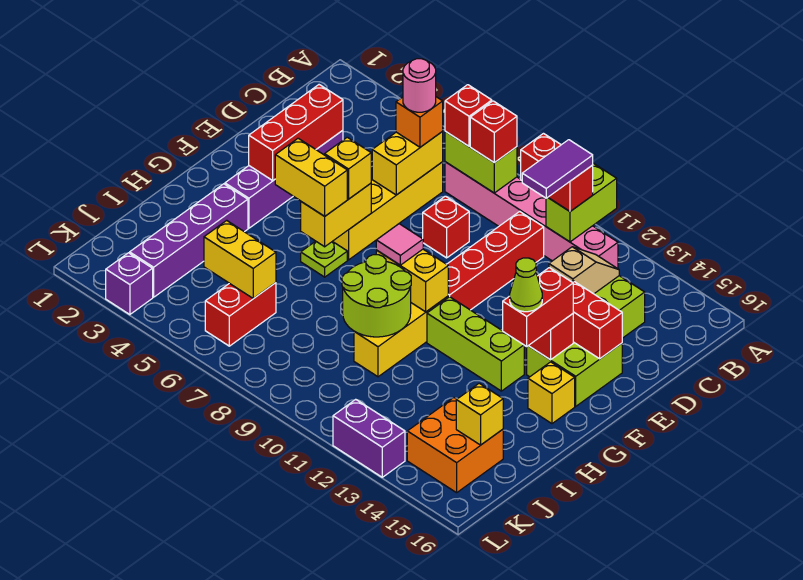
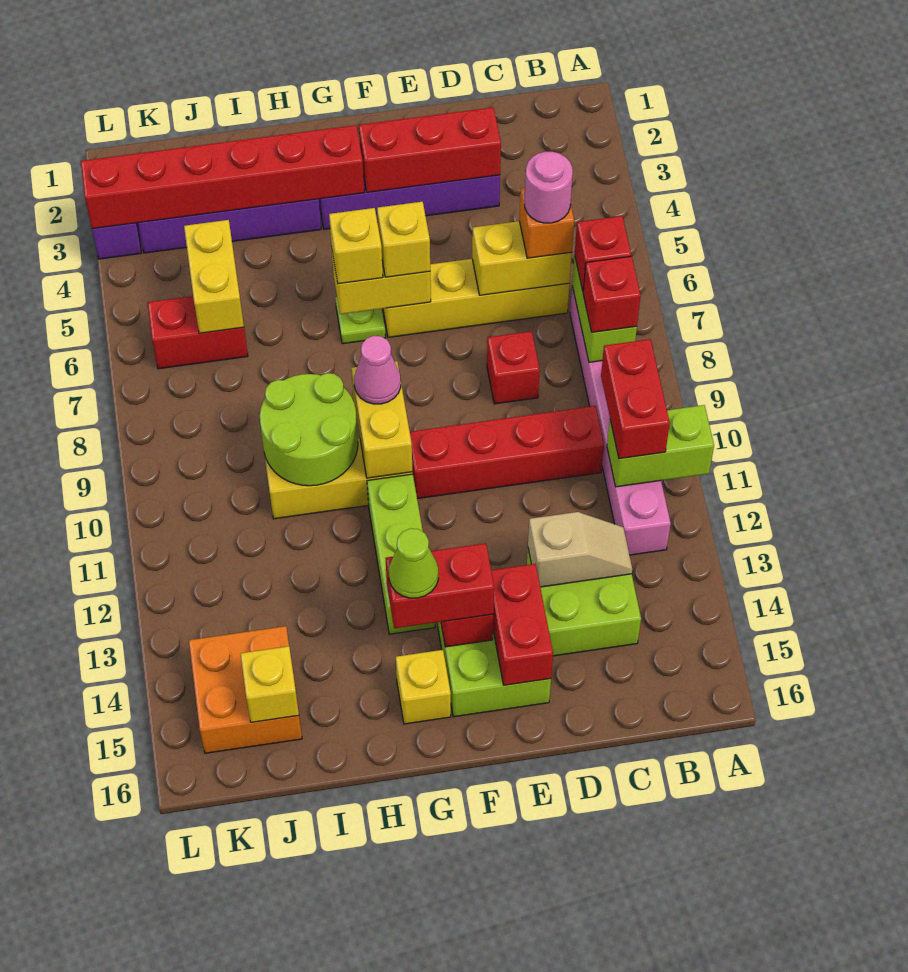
purple tile B11:C11 level 4 -> none
none -> red brick G3:L3 level 2
yellow brick G5:G6 level 3 -> yellow brick G6 level 3
pink tile G9 level 3 -> pink cone G9 level 3
purple brick L12:L13 level 1 -> none

